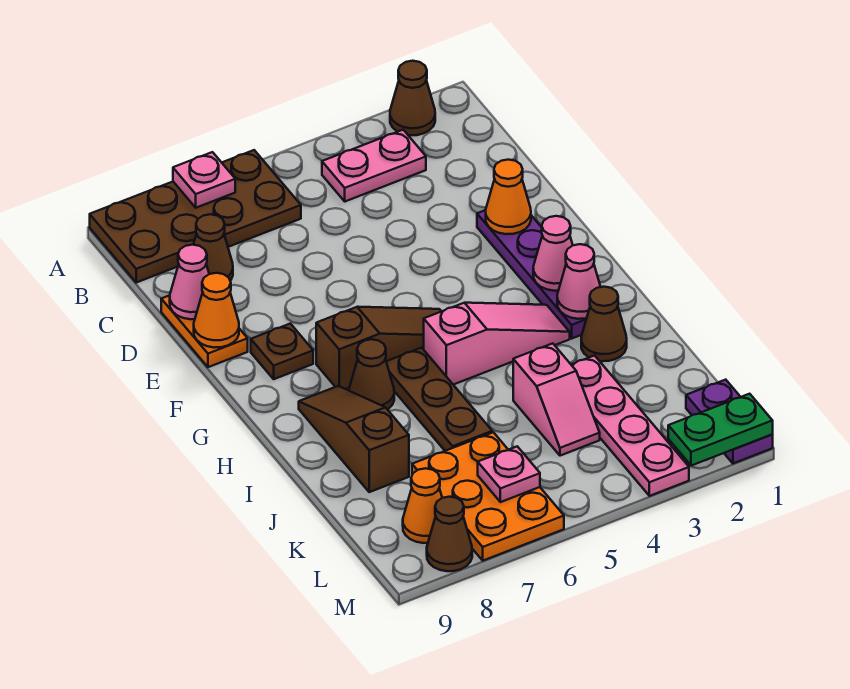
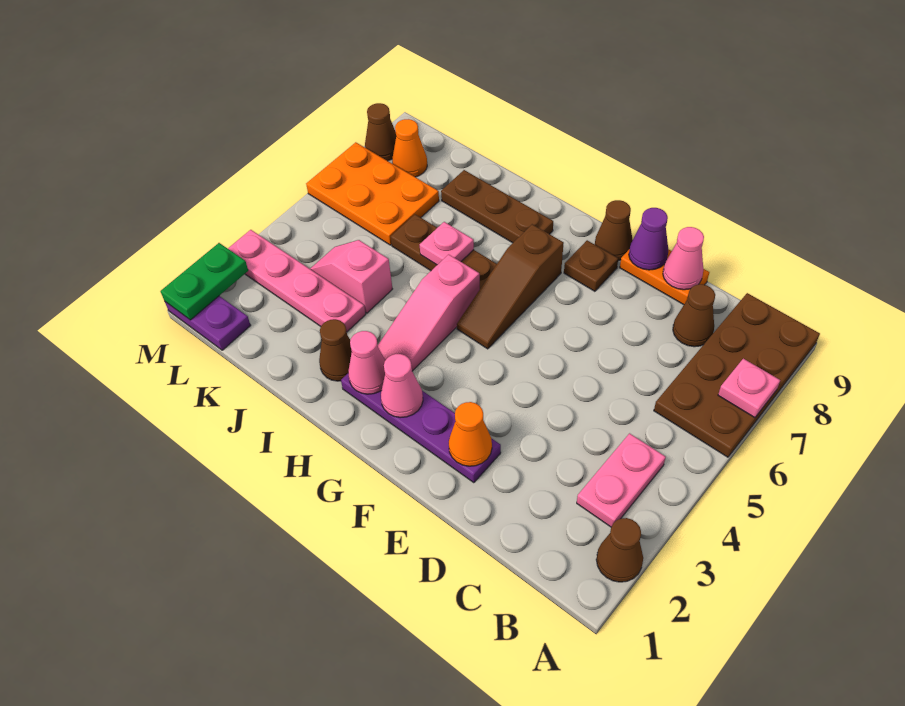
orange cone E9 level 2 -> purple cone E9 level 2
brown cone H7 level 1 -> brown cone F9 level 1
brown slope H8:J8 level 1 top J -> brown plate H8:J8 level 1
pink plate L6 level 2 -> pink plate I6 level 2

